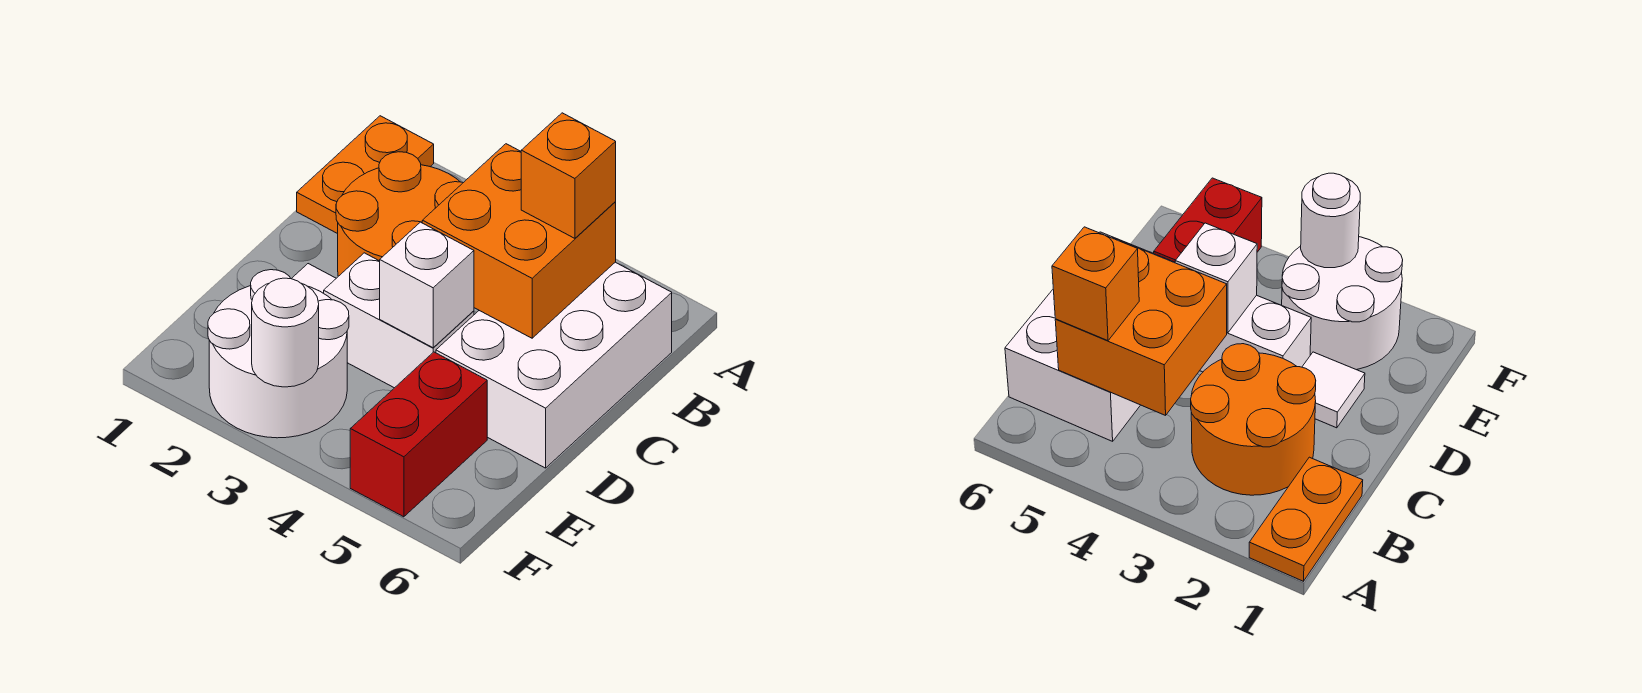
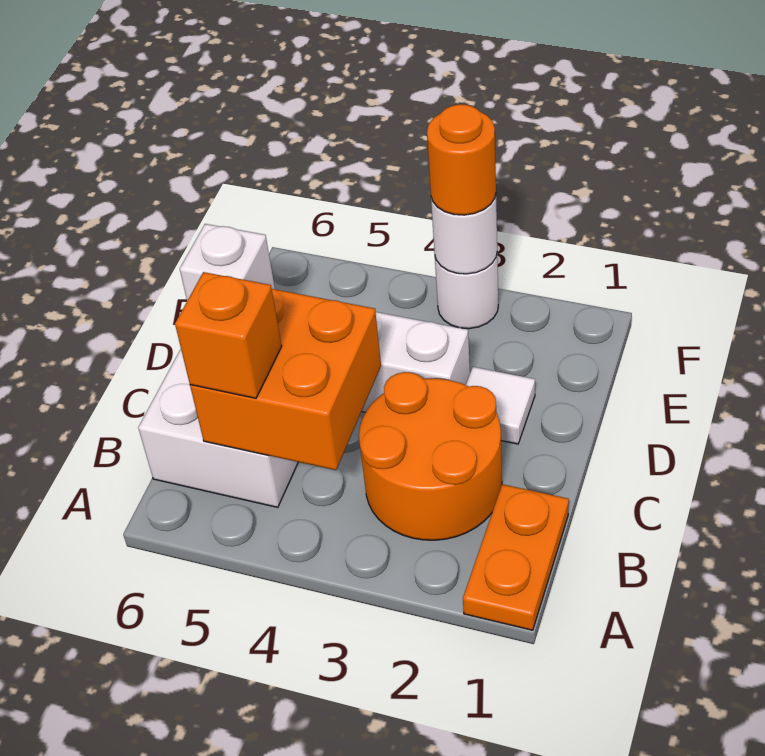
white brick D4 level 2 -> white brick D6 level 2
white round brick E2:F3 level 1 -> white round brick F3 level 1
red brick E5:F5 level 1 -> none
none -> orange round brick F3 level 3

